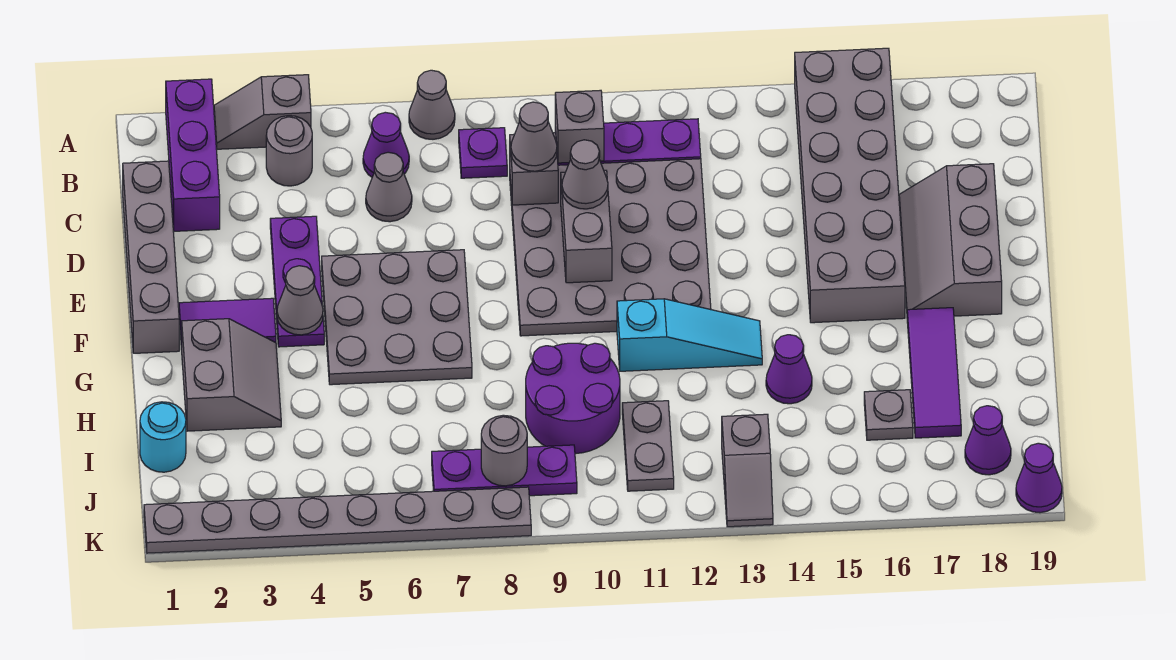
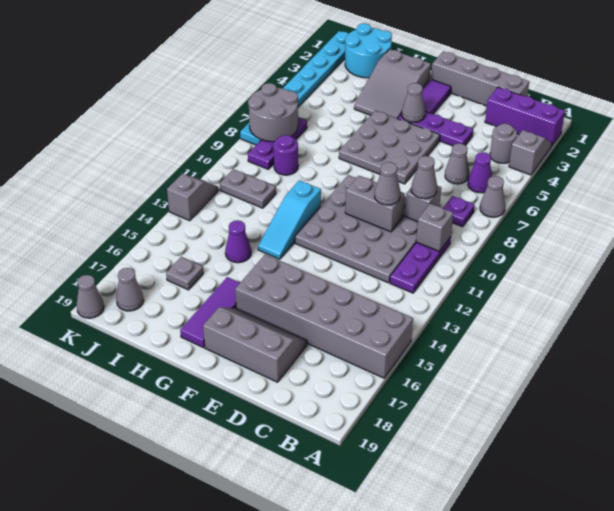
grey slope G2:H3 level 1 top 2 -> grey slope G2:H4 level 1 top 2
purple tile G17:I17 level 1 -> purple tile G16:G18 level 1
purple round brick H9:I10 level 1 -> purple round brick I9 level 1
cyan round brick I1 level 1 -> cyan round brick I1:J2 level 1
grey round brick J8 level 2 -> grey round brick J7:K8 level 2
grey slope J13:K13 level 1 top J -> grey slope K12:K13 level 1 top 13
purple cone J18 level 1 -> grey cone J18 level 1
grey plate K1:K8 level 1 -> cyan plate K1:K8 level 1
purple cone K19 level 1 -> grey cone K19 level 1

